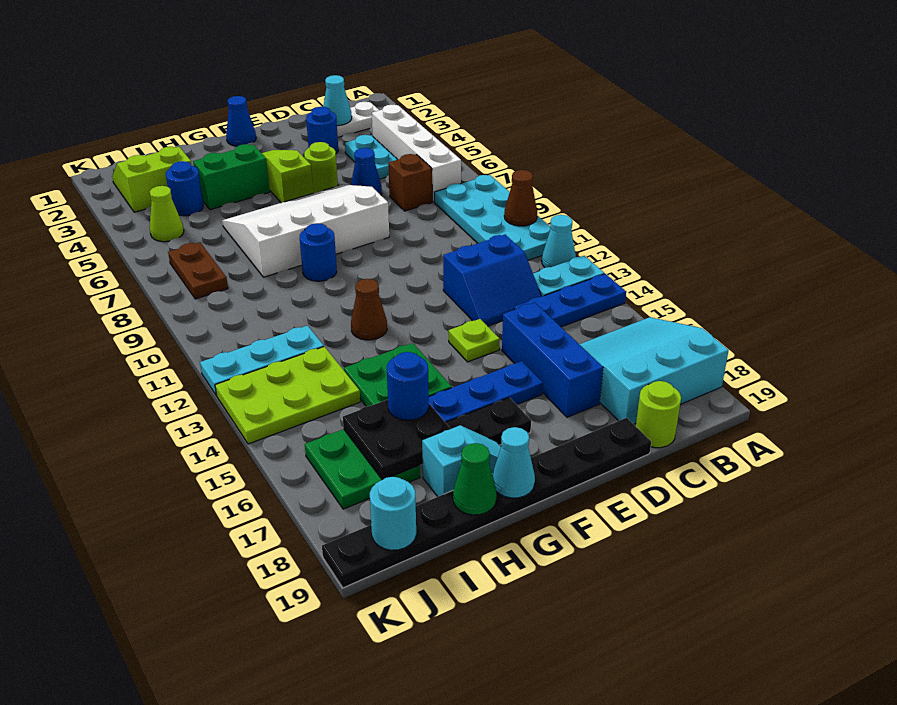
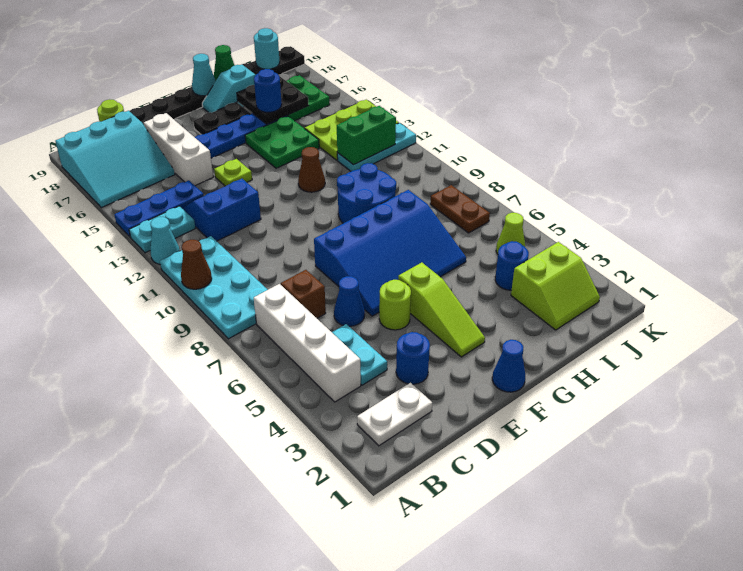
cyan cone C2 level 2 -> none
blue brick D15:D17 level 1 -> white brick D15:D17 level 1
white slope E6:H8 level 1 top 8 -> blue slope E6:H8 level 1 top 8
green brick G4:H4 level 1 -> green brick I12:J12 level 2
blue round brick G9 level 1 -> blue round brick G9:H10 level 1

